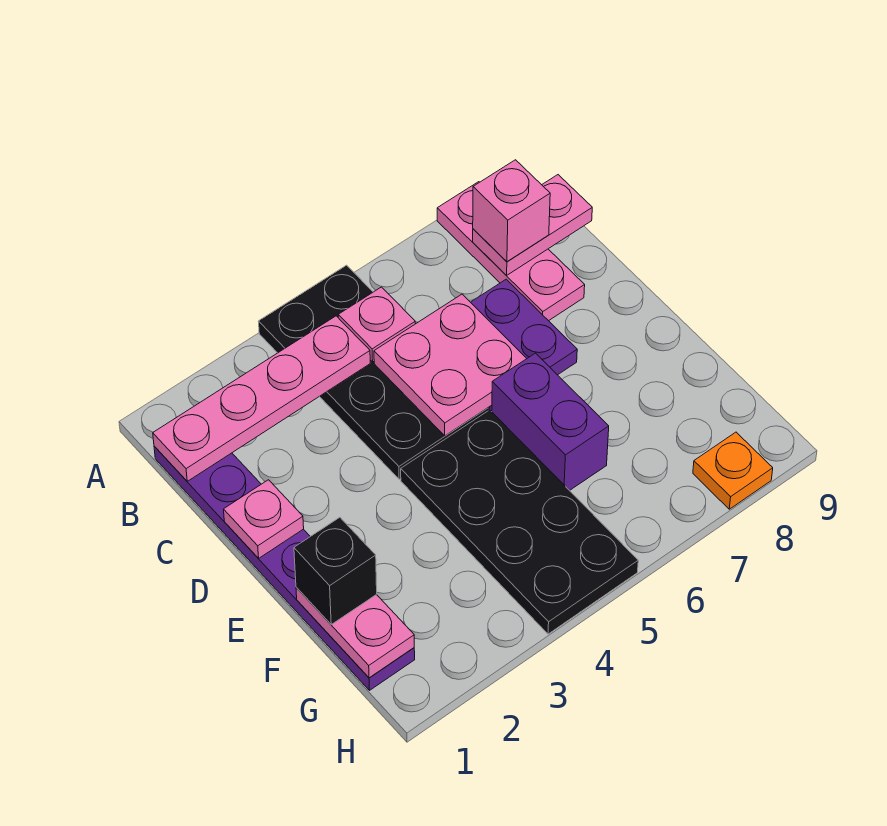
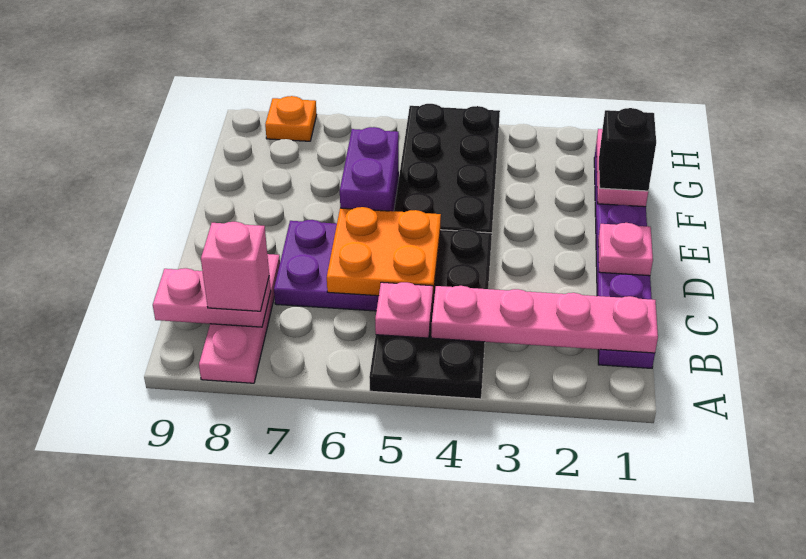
pink plate C5:D6 level 2 -> orange plate C5:D6 level 2

